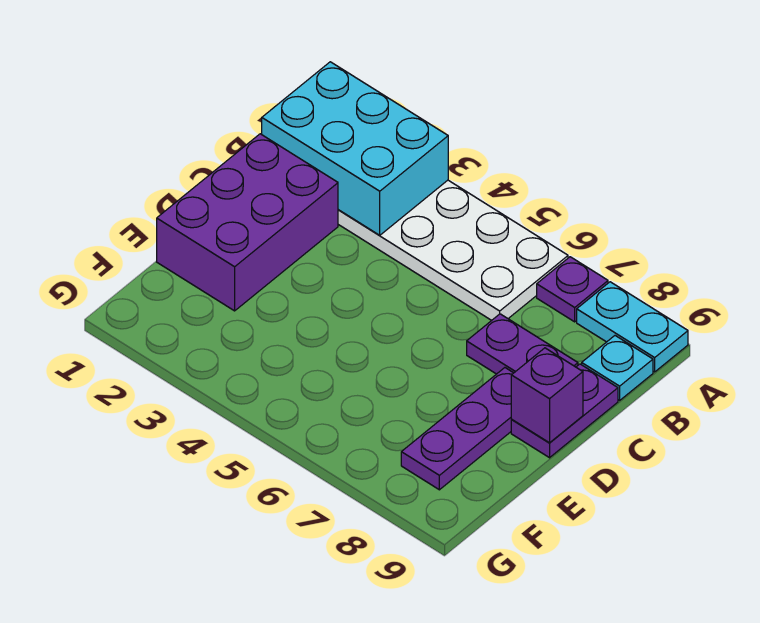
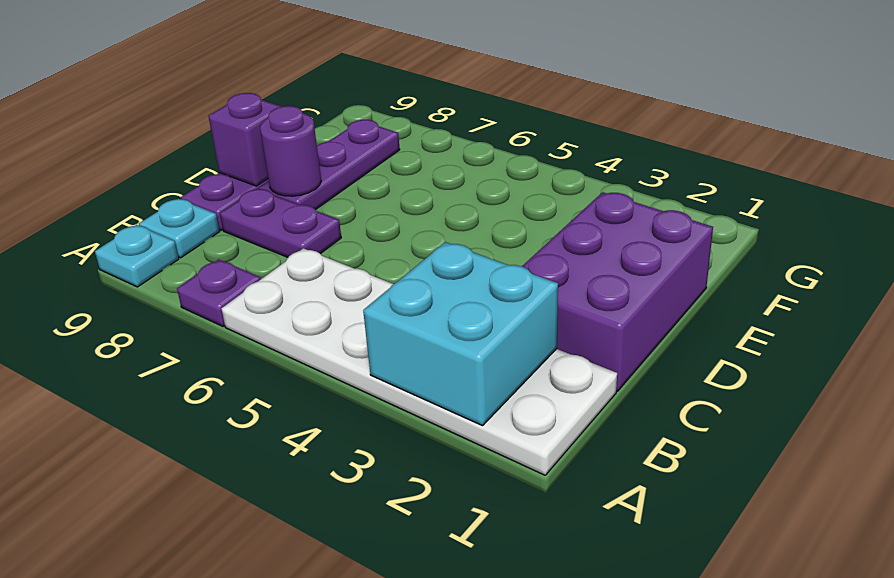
cyan brick A1:B3 level 2 -> cyan brick A2:B3 level 2
cyan plate A8:A9 level 1 -> cyan plate A9 level 1
none -> purple round brick D8 level 2

